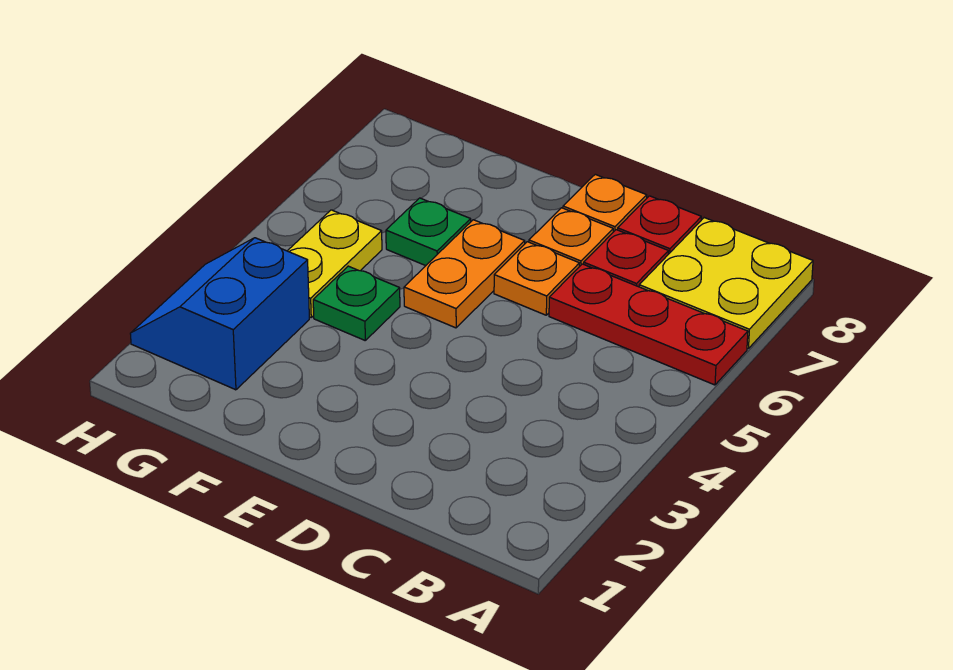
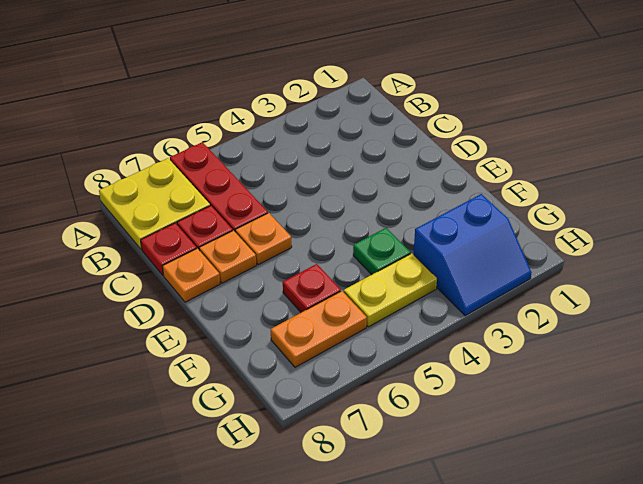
orange plate E5:E6 level 1 -> orange plate G6:G7 level 1
green plate F6 level 1 -> red plate F6 level 1

